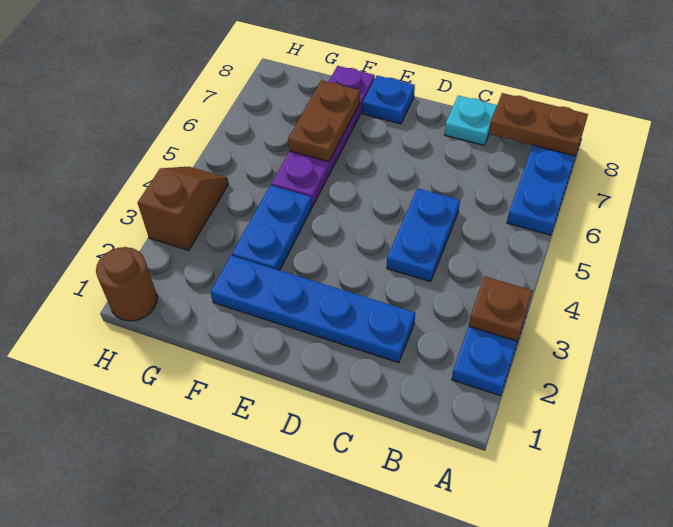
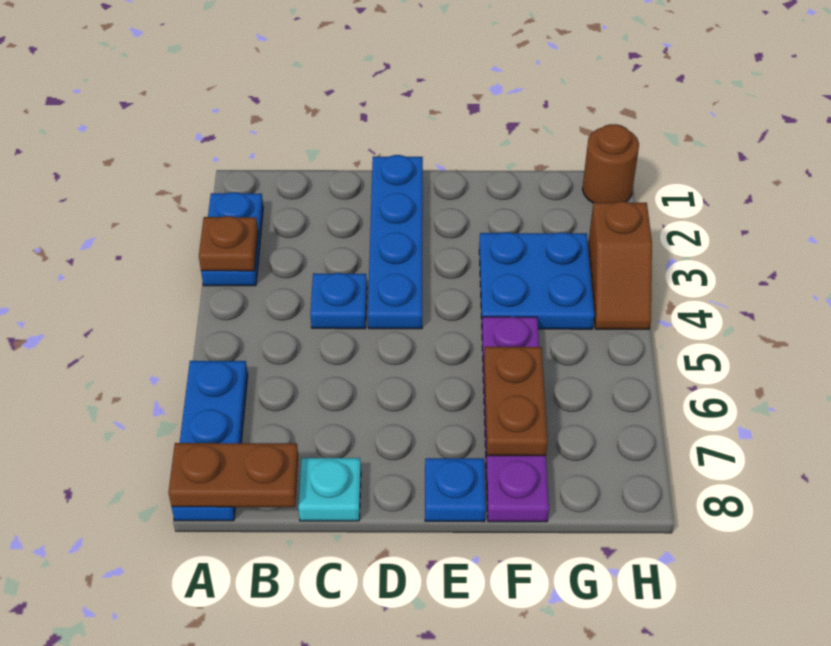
blue plate C2:F2 level 1 -> blue plate D1:D4 level 1
blue plate C4:C5 level 1 -> blue plate C4 level 1
blue plate F3:F4 level 1 -> blue plate F3:G4 level 1

